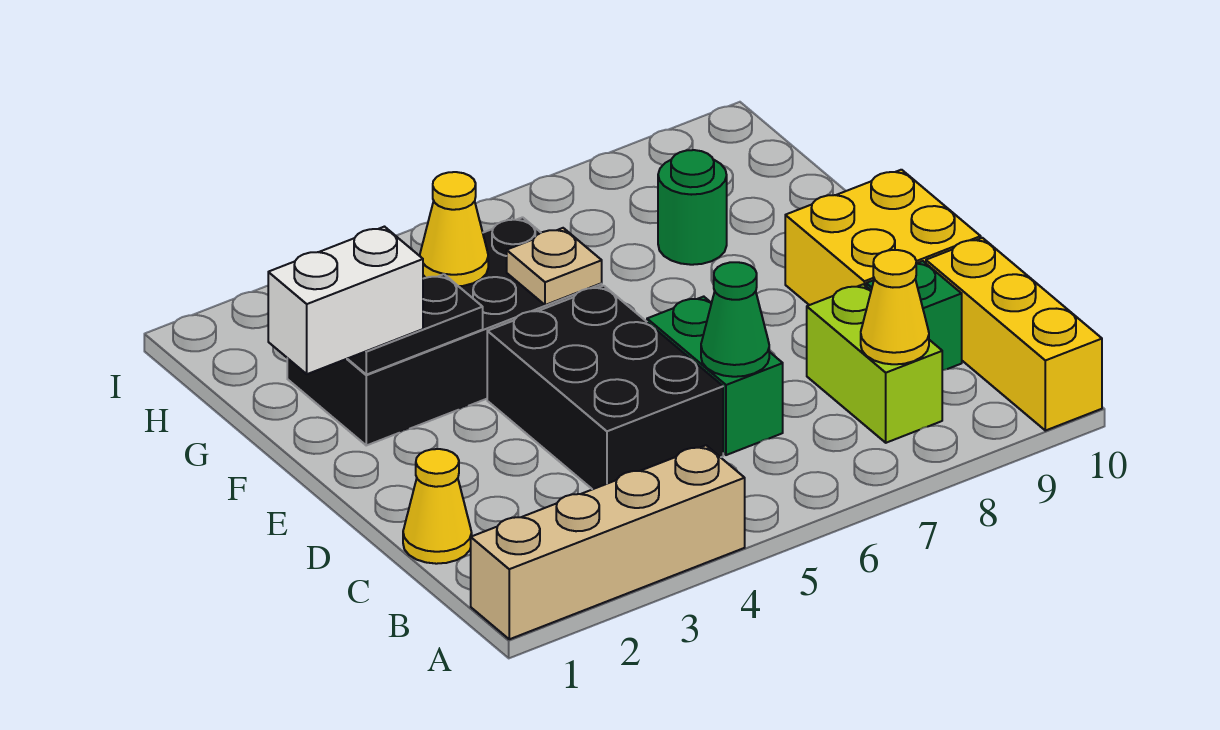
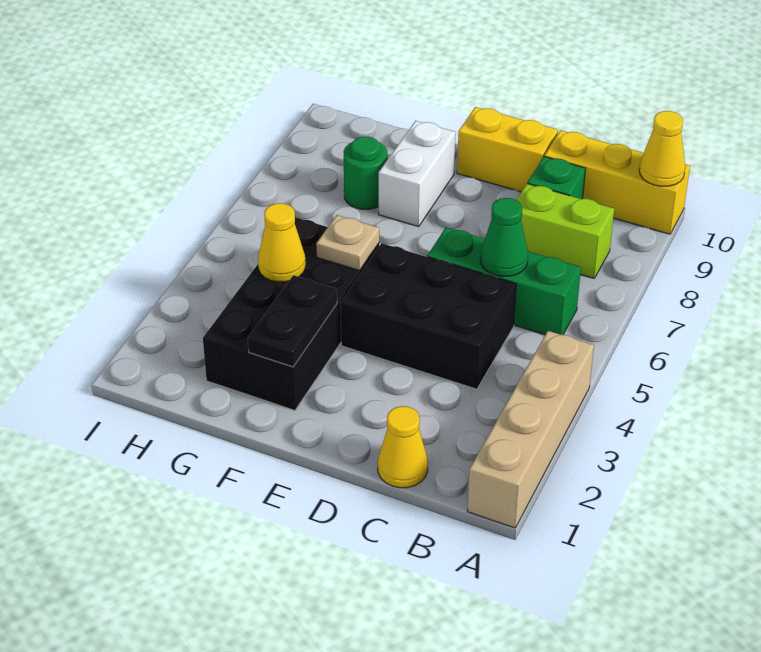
yellow cone B8 level 2 -> yellow cone A10 level 2
green brick C6:D6 level 1 -> green brick B6:D6 level 1
yellow brick D9:E10 level 1 -> yellow brick D10:E10 level 1
white brick F1:F2 level 3 -> white brick F8:F9 level 1

